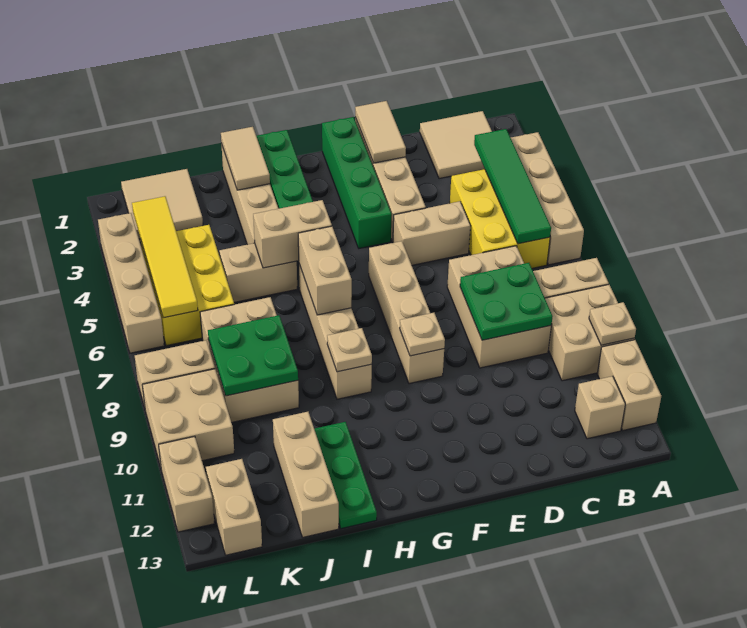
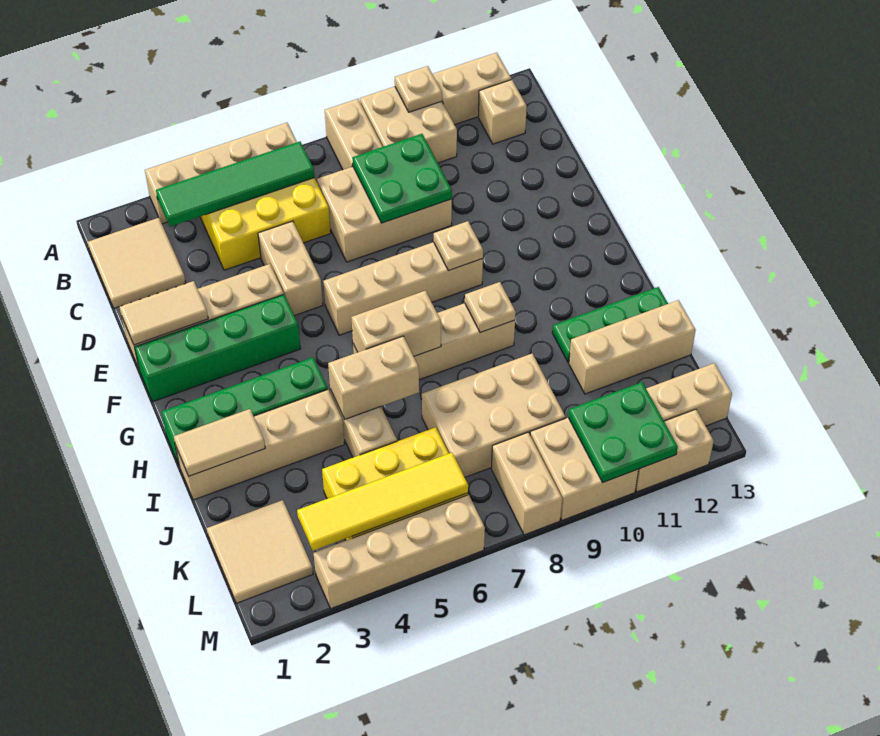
tan brick H5:I5 level 2 -> tan brick I5:I6 level 2
green plate J8:K9 level 2 -> green plate L10:M11 level 2

